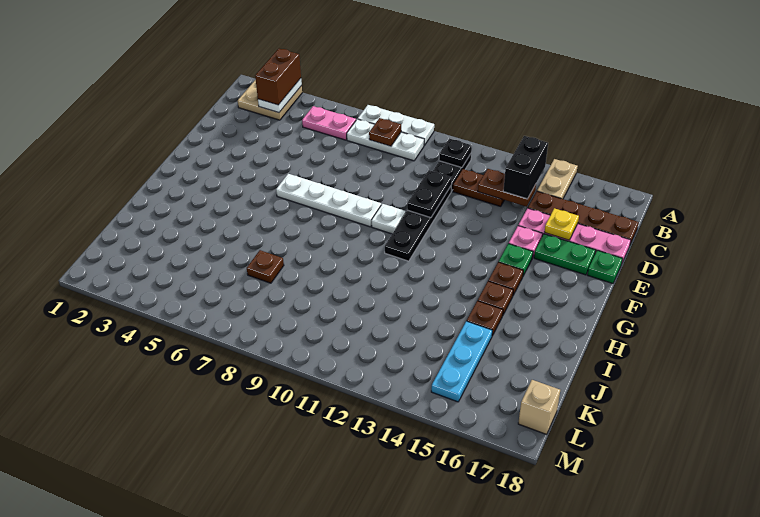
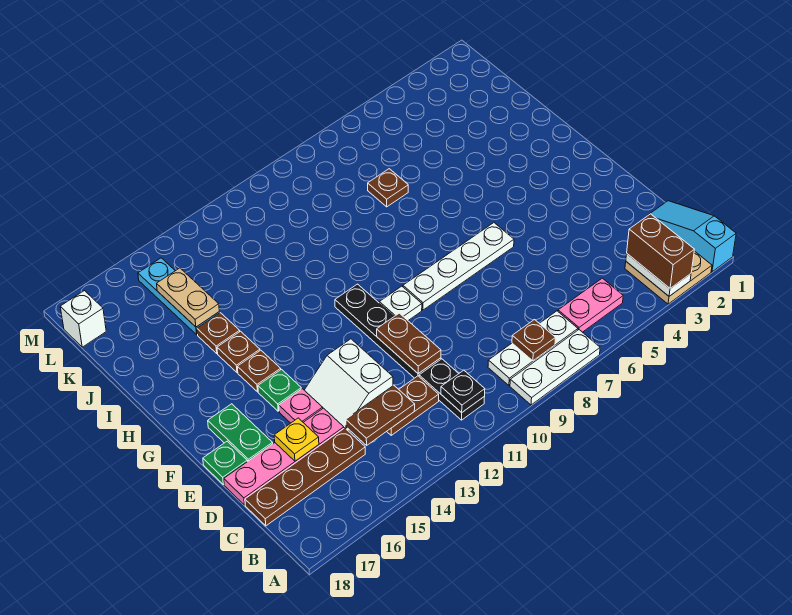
none -> cyan slope A1:C1 level 1 top A
tan plate A15:B15 level 1 -> tan plate J15:K15 level 2
black brick B14:C14 level 3 -> none
black plate D11:E11 level 2 -> brown plate D11:E11 level 2
none -> white slope D13:E14 level 1 top 13
green plate E16:E17 level 1 -> green plate E17:F17 level 1
tan brick L18 level 1 -> white brick L18 level 1

